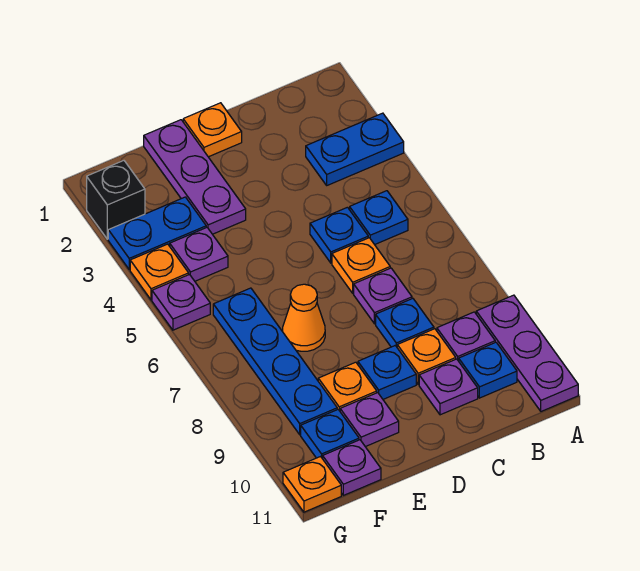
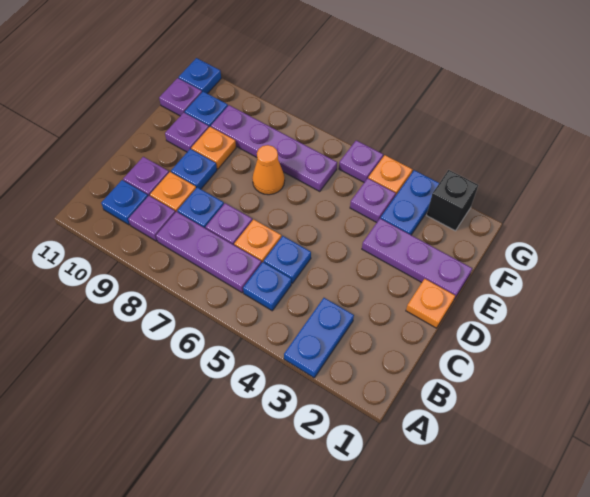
purple plate A9:A11 level 1 -> purple plate B6:B8 level 1
blue plate F6:F9 level 1 -> purple plate F6:F9 level 1
orange plate G11 level 1 -> blue plate G11 level 1

